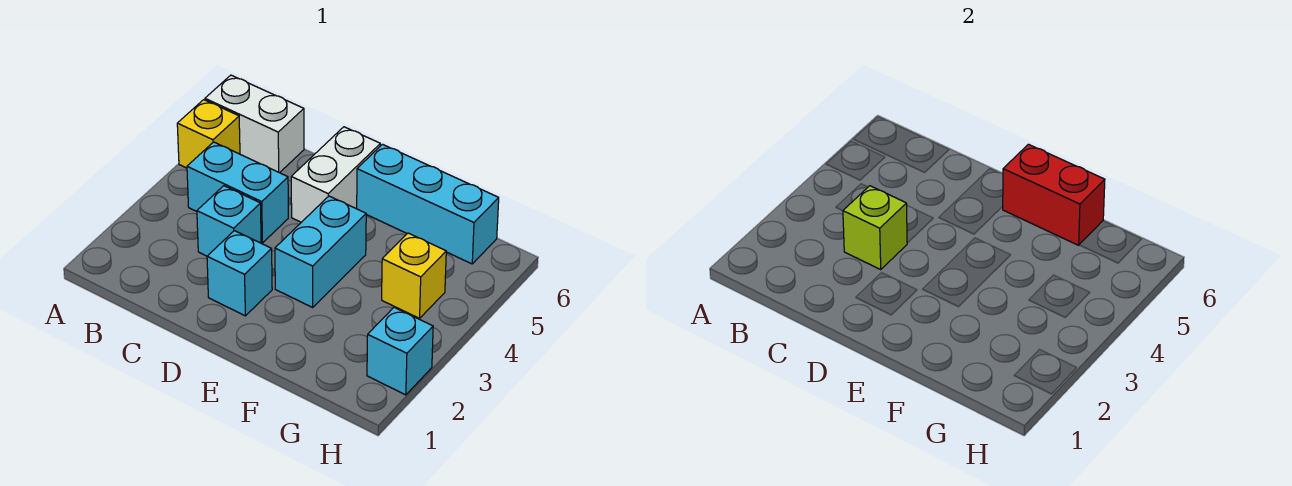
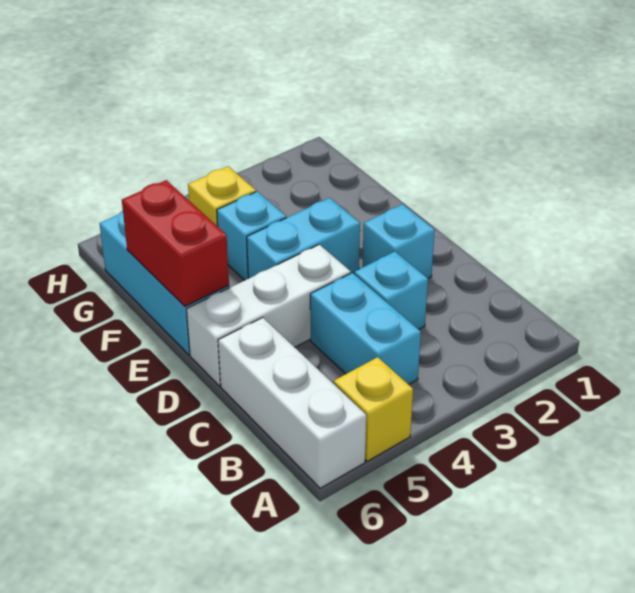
white brick A6:B6 level 1 -> white brick A6:C6 level 1
lime brick C3 level 2 -> none
white brick D5:D6 level 1 -> white brick D4:D6 level 1
cyan brick H2 level 1 -> cyan brick F4 level 1

